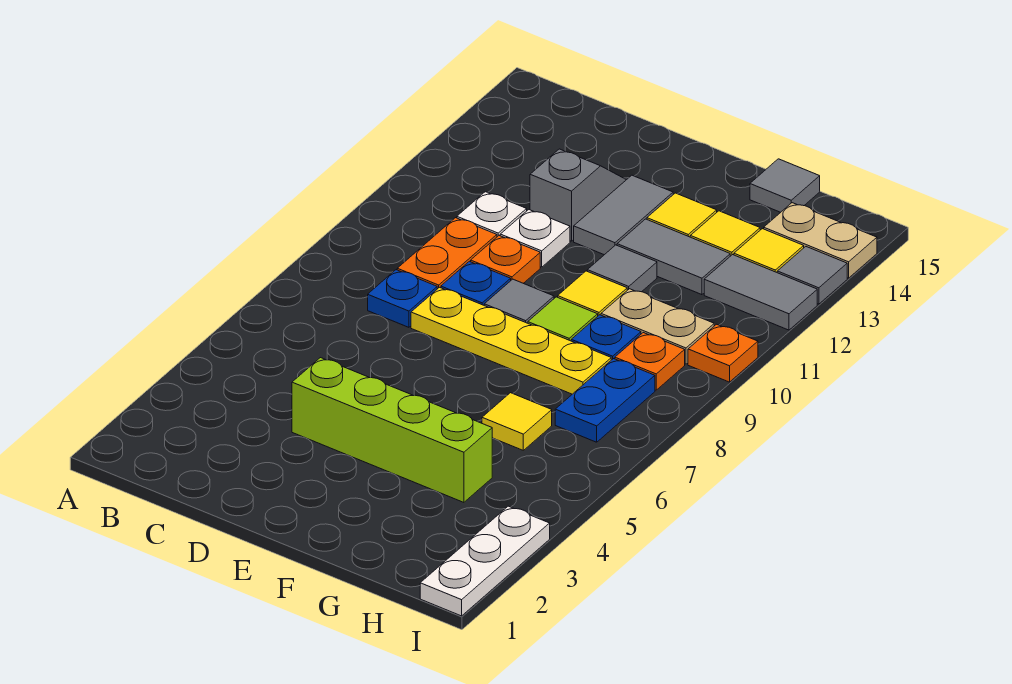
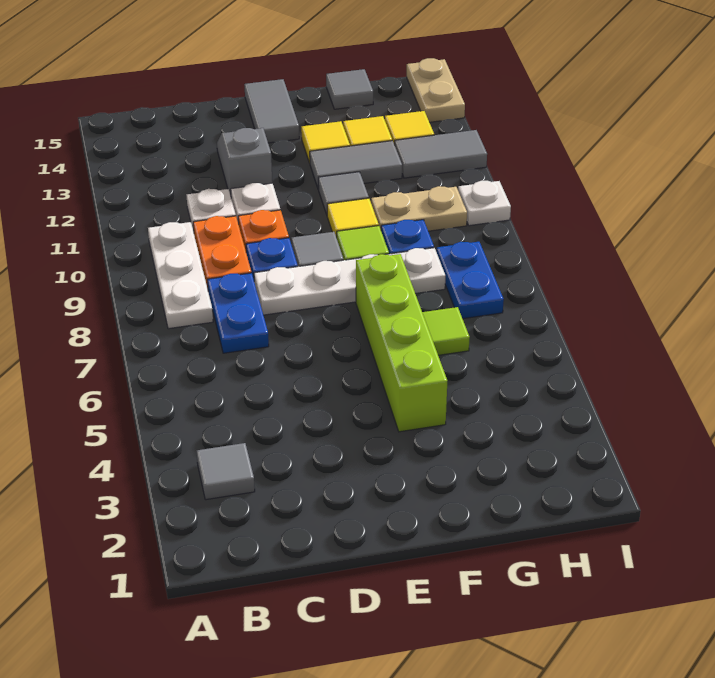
blue plate C8 level 1 -> blue plate C7:C8 level 1
lime brick D4:G4 level 1 -> lime brick F4:F7 level 1
yellow plate D8:G8 level 1 -> white plate D8:G8 level 1
grey tile E12:E13 level 1 -> grey tile E14:E15 level 1
yellow tile G6 level 1 -> lime tile G6 level 1
orange plate H9 level 1 -> none
tan plate H14:I14 level 1 -> tan plate I14:I15 level 1
white plate I1:I3 level 1 -> white plate B8:B10 level 1
orange plate I10 level 1 -> white plate I10 level 1
grey tile I13 level 1 -> grey tile B3 level 1

